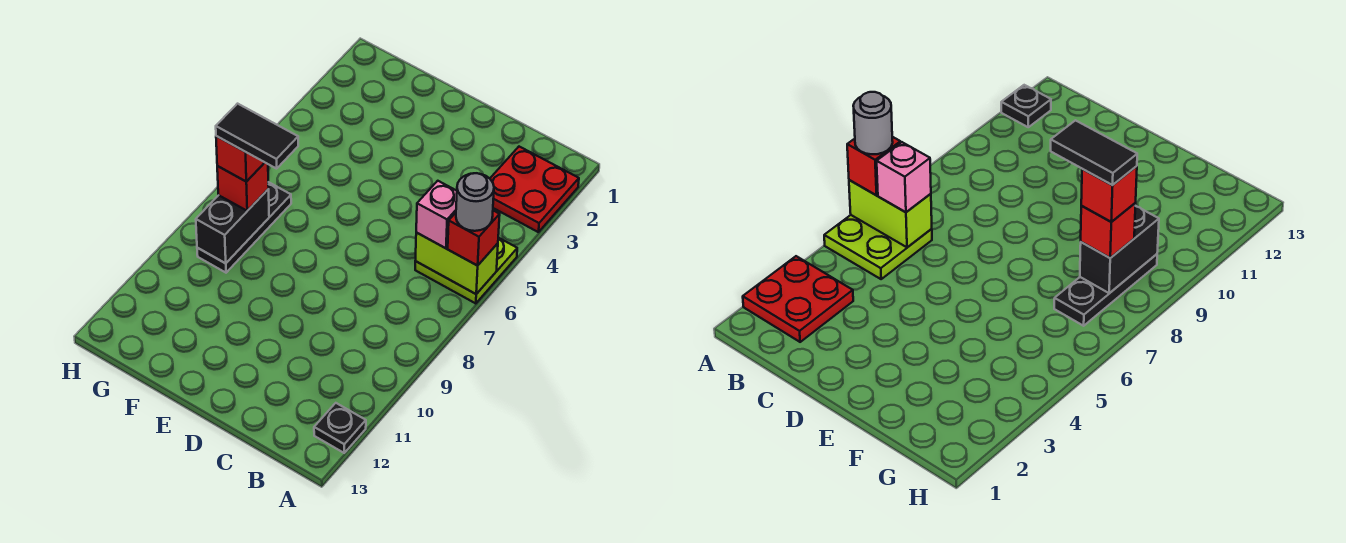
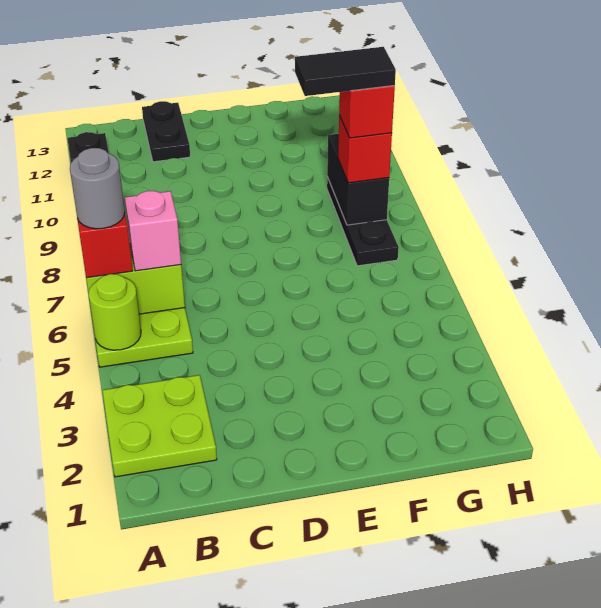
red plate A2:B3 level 1 -> lime plate A2:B3 level 1
none -> lime round brick A5 level 2
none -> black plate C12:C13 level 1

